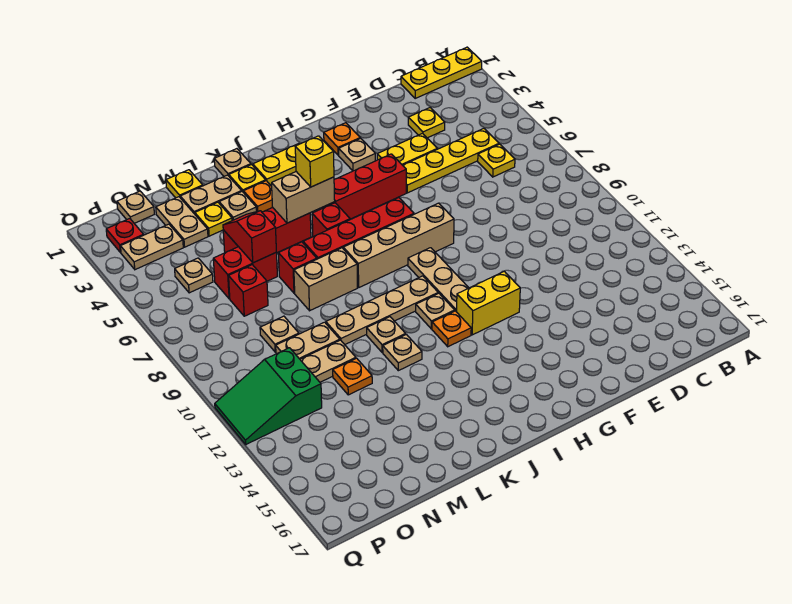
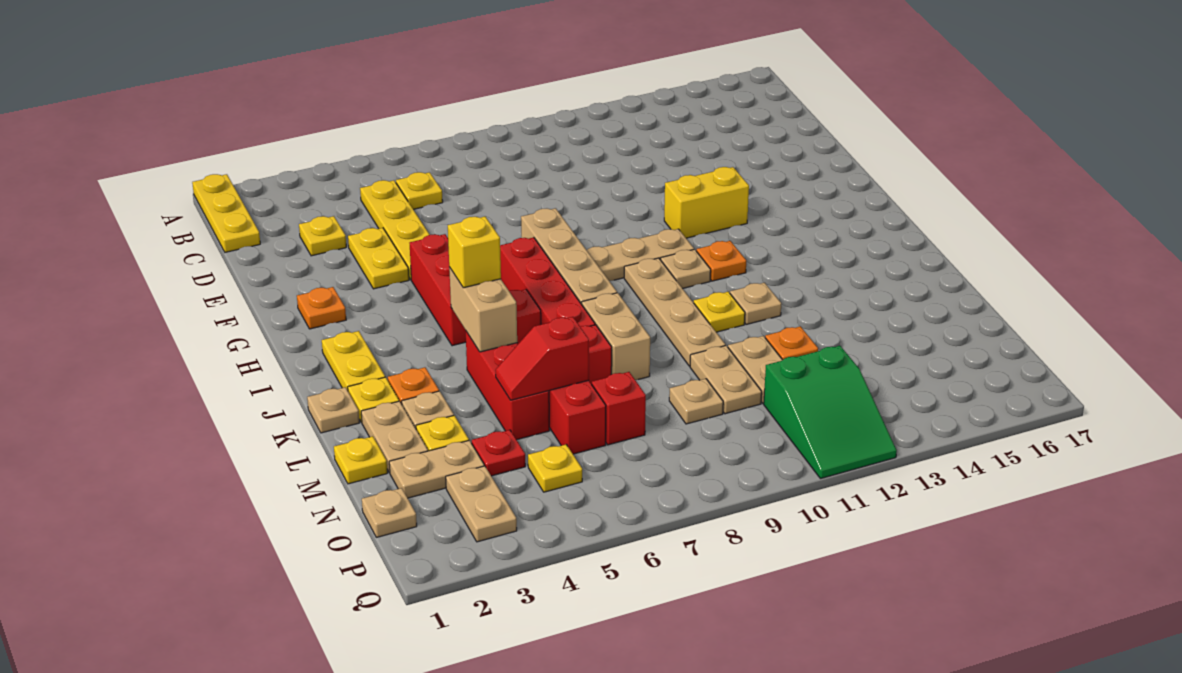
tan plate G3 level 1 -> none
yellow brick G12:H12 level 1 -> yellow brick G12:G13 level 1
tan plate K11 level 1 -> yellow plate K11 level 1
tan plate O5 level 1 -> yellow plate O5 level 1
red plate P2 level 1 -> red plate N4 level 1

